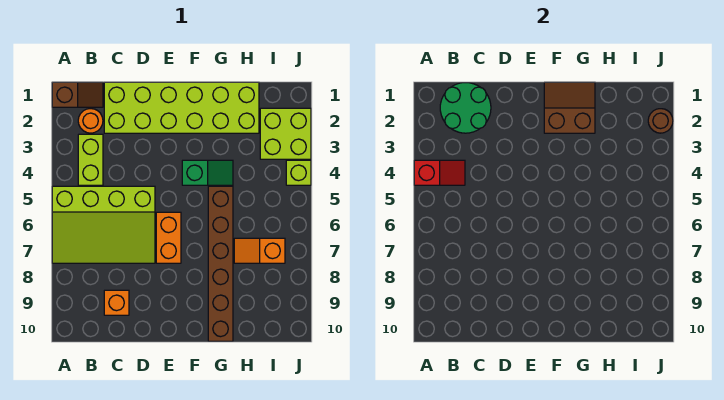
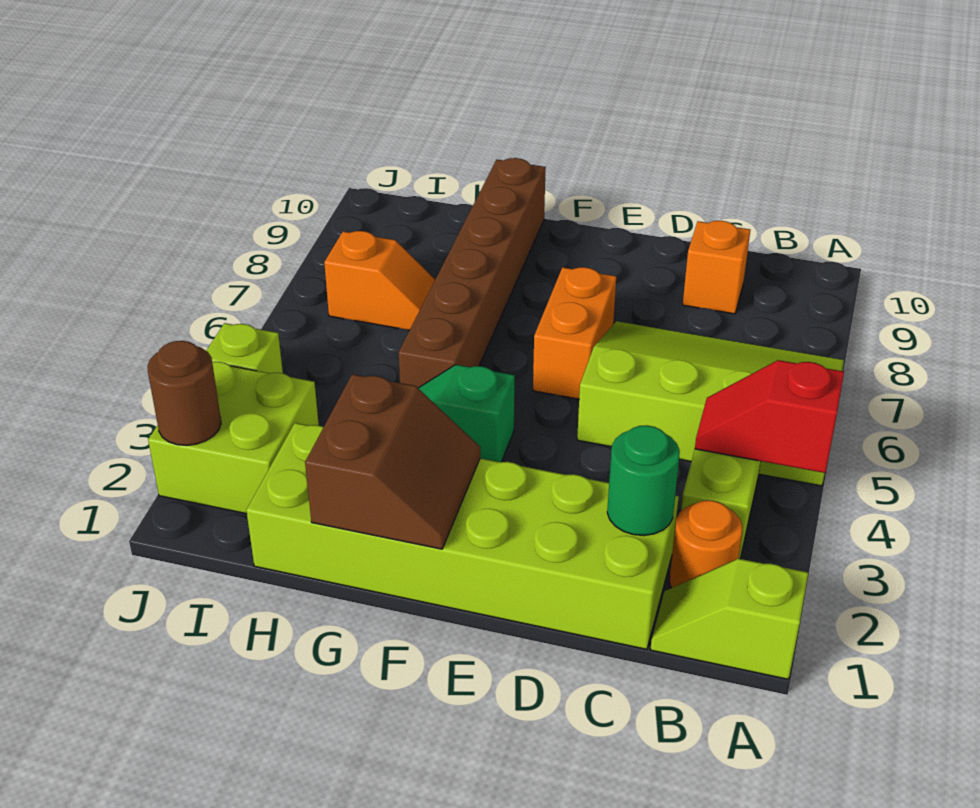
brown slope A1:B1 level 1 top A -> lime slope A1:B1 level 1 top A
green round brick B1:C2 level 2 -> green round brick C2 level 2
brown slope F1:G2 level 2 top 2 -> brown slope F1:G2 level 2 top G

